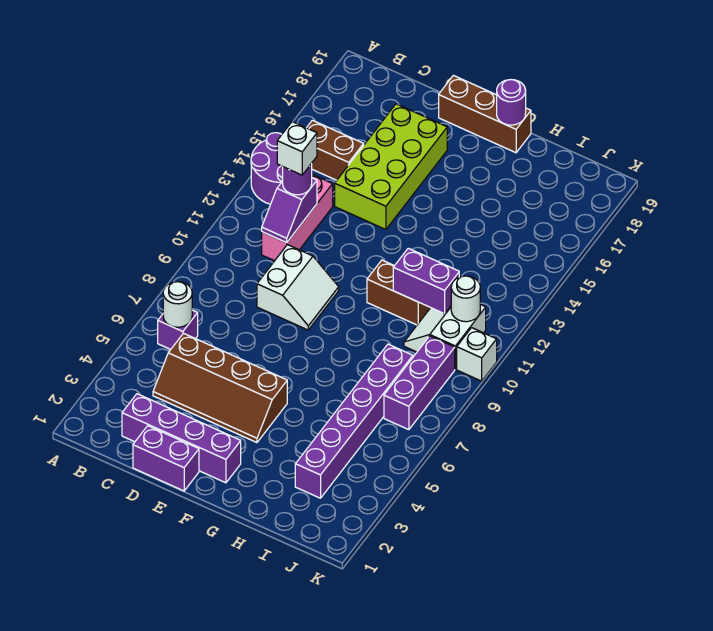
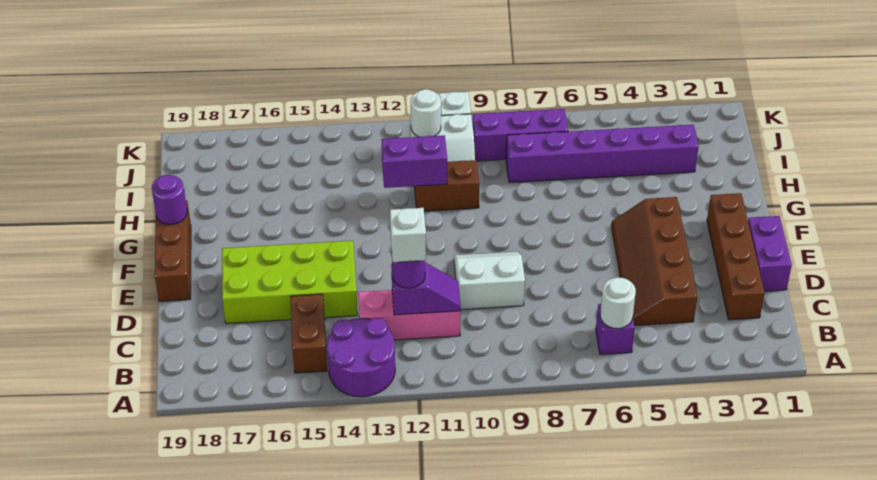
purple brick C2:F2 level 1 -> brown brick C2:F2 level 1
brown slope C4:F5 level 1 top 5 -> brown slope C4:F5 level 1 top 4
brown brick G11:H11 level 1 -> brown brick H10:H11 level 1
purple brick H11:I11 level 2 -> purple brick H11:H12 level 2

